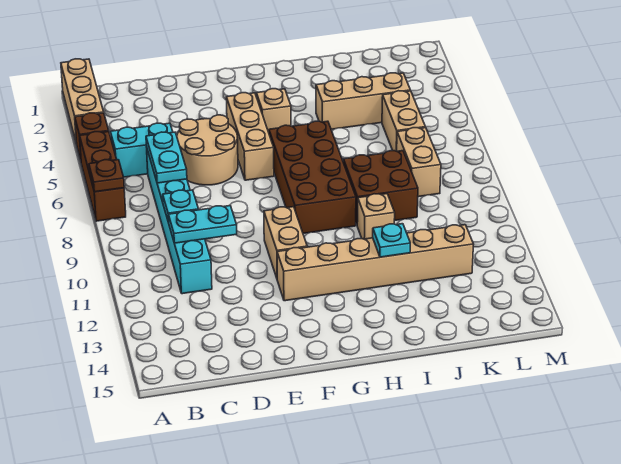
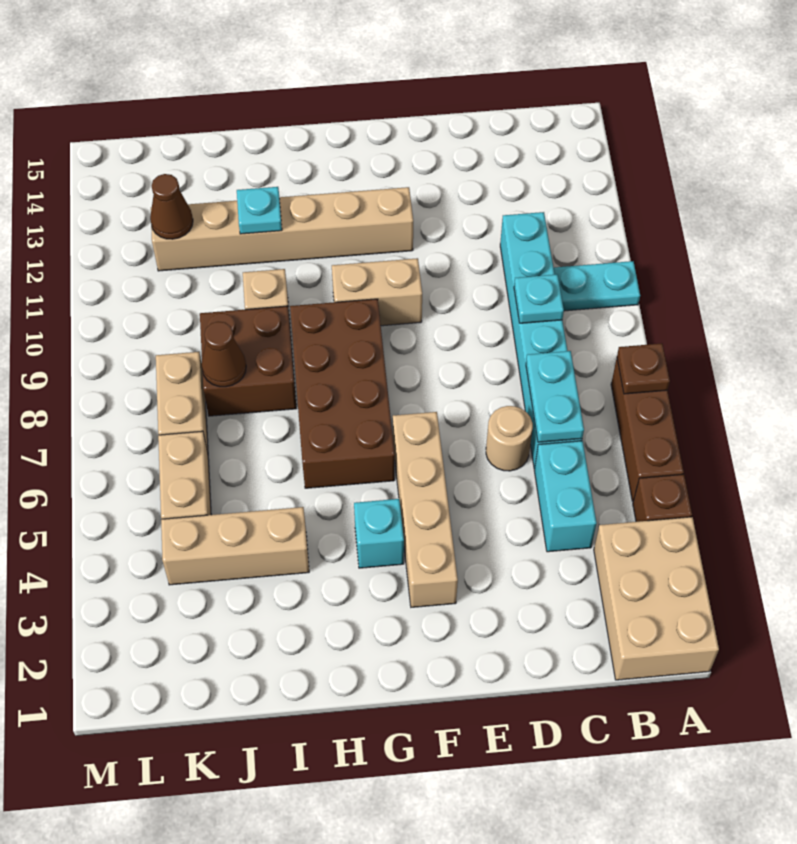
tan brick A1:A3 level 1 -> tan brick A1:B3 level 1
cyan brick B5:C5 level 1 -> cyan brick C4:C5 level 1
cyan plate C10:D10 level 2 -> cyan plate A10:B10 level 1
tan round brick D5:E6 level 1 -> tan round brick D6 level 1
tan brick F4:F6 level 1 -> tan brick F3:F6 level 1
tan brick F10:F11 level 1 -> tan brick F10:G10 level 1
tan brick G4 level 1 -> cyan brick G4 level 1
none -> brown cone J8 level 2
none -> brown cone K12 level 2

